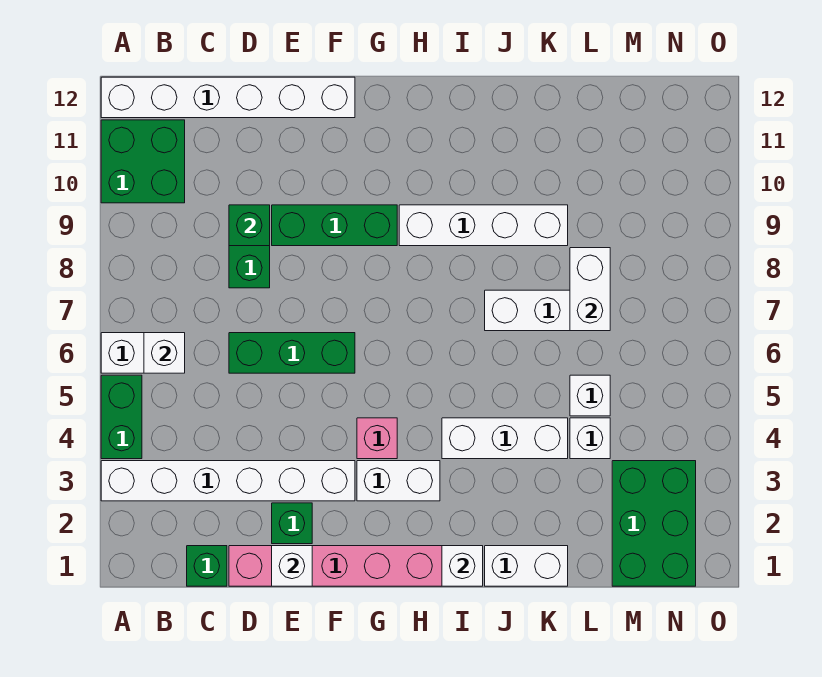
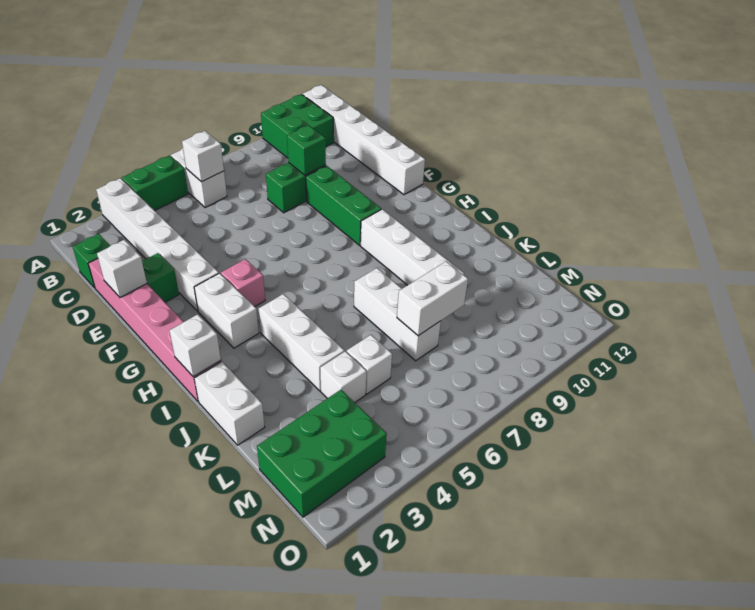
green brick D6:F6 level 1 -> none

